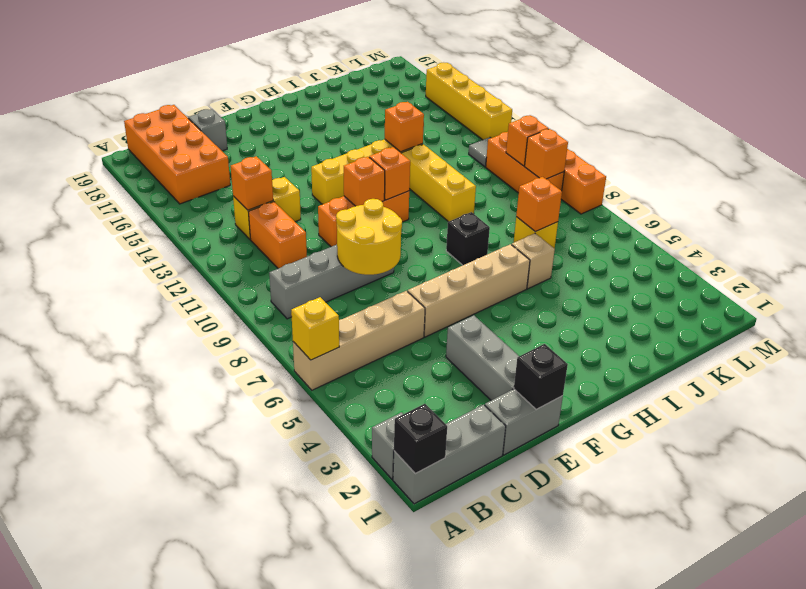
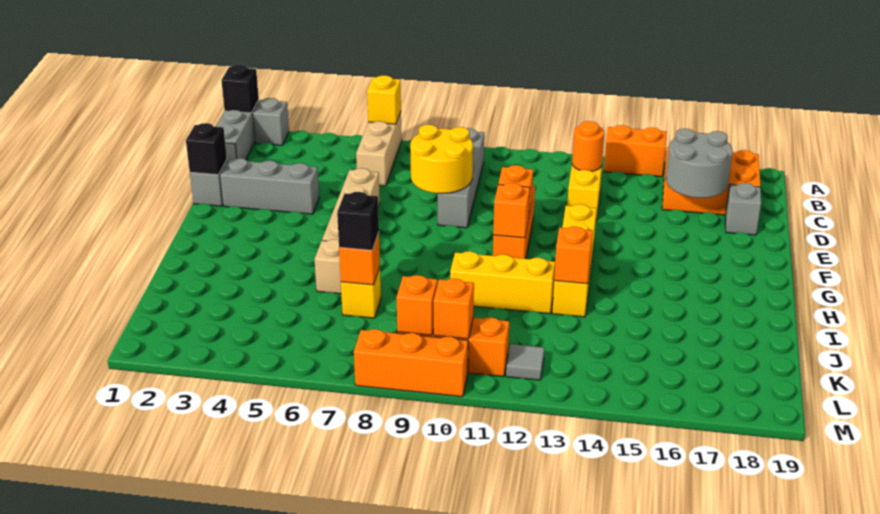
tan brick A6:D6 level 1 -> tan brick A6:C6 level 1
orange brick B16:C19 level 1 -> orange brick B16:C18 level 1
orange brick C11:C12 level 1 -> orange brick A14:A15 level 1
orange brick C13 level 2 -> orange round brick C13 level 2
none -> grey round brick C16:D17 level 2
black brick H8 level 1 -> black brick J7 level 3
yellow brick M13:M16 level 1 -> none

